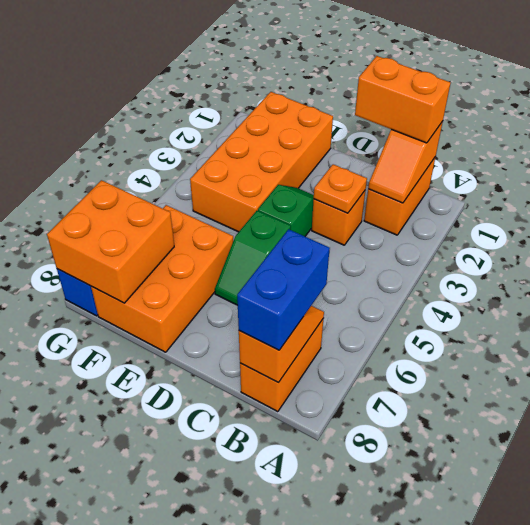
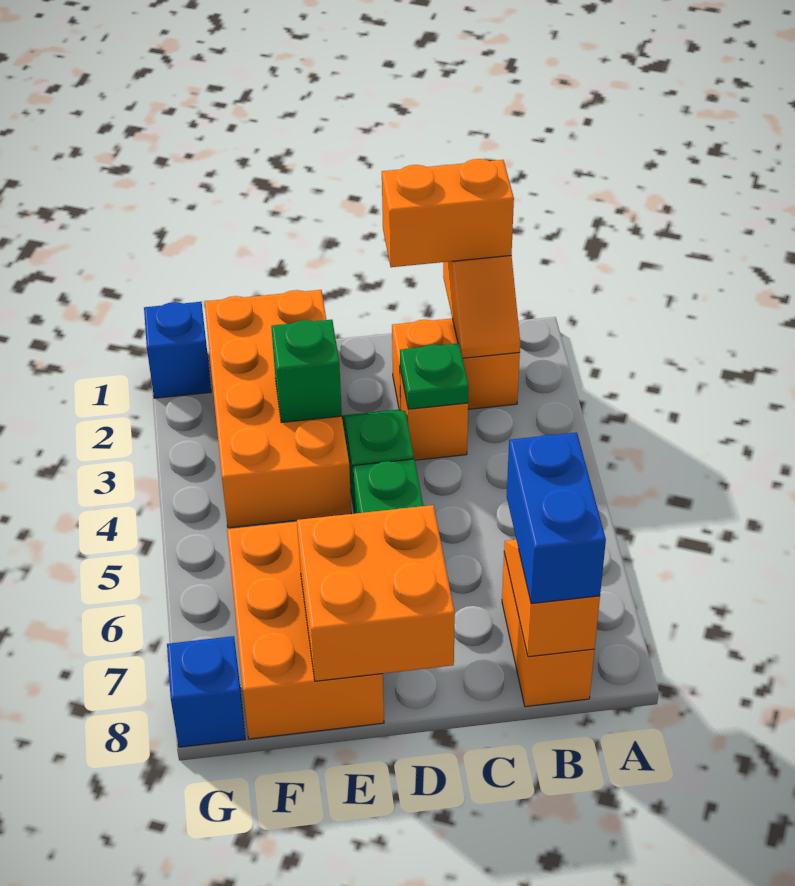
orange brick B1:B2 level 1 -> orange brick B2:C2 level 1
orange plate C3 level 2 -> green plate C3 level 2
none -> green brick E3 level 2
orange brick F7:G8 level 2 -> orange brick D7:E8 level 2
none -> blue brick G1 level 1

